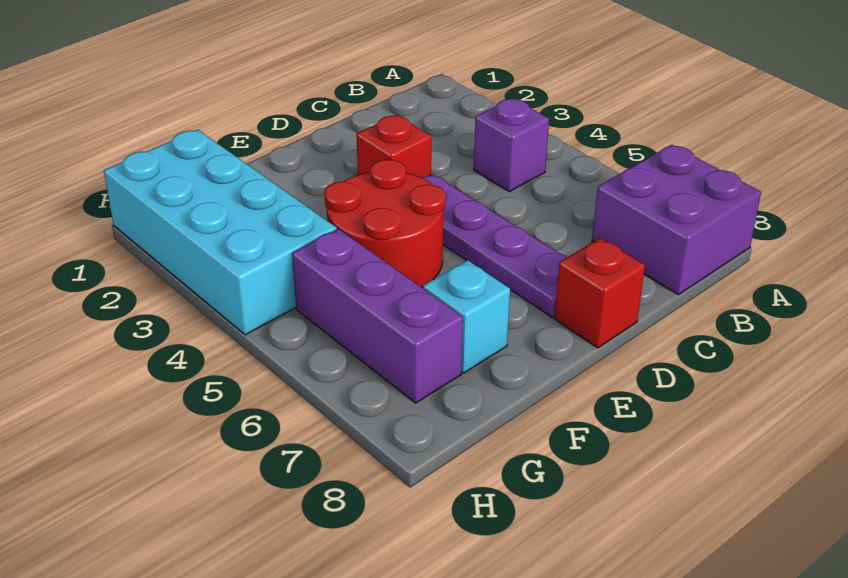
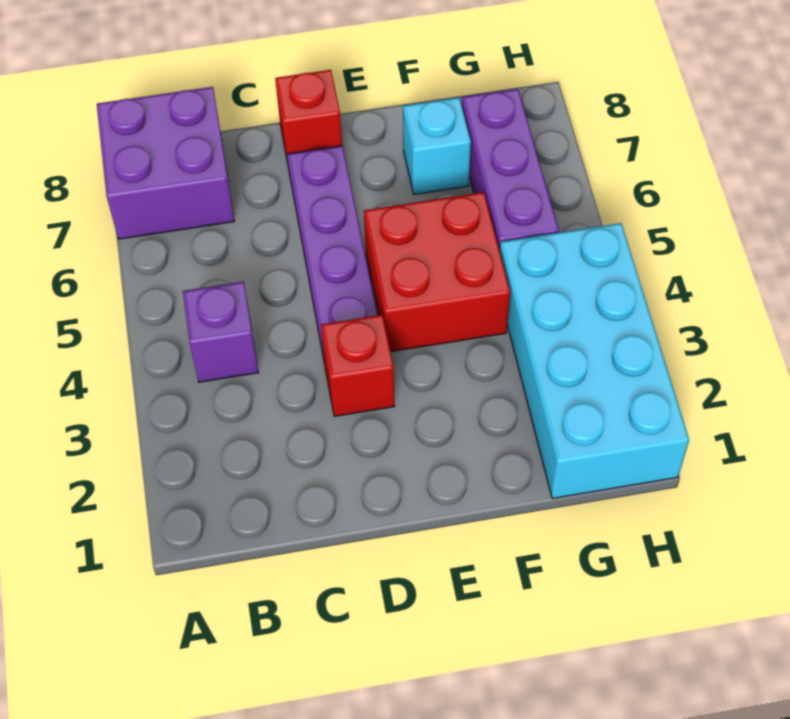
red round brick E4:F5 level 1 -> red brick E4:F5 level 1

